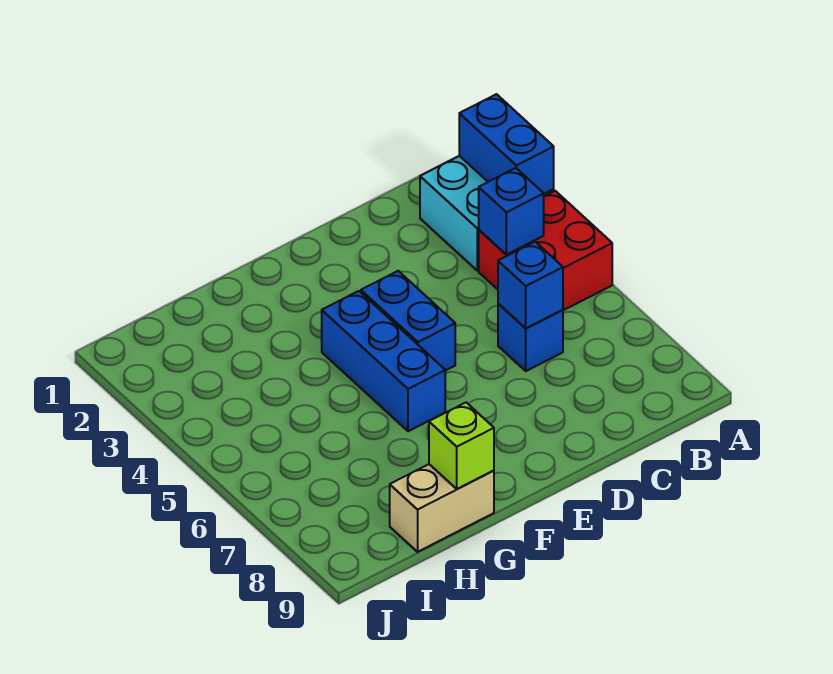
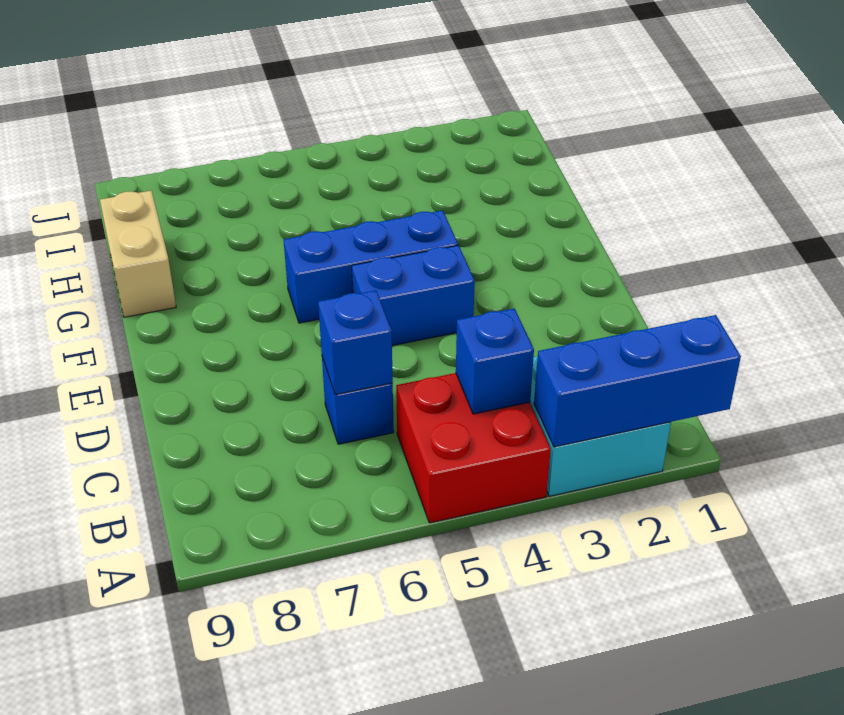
blue brick A2:A3 level 2 -> blue brick A1:A3 level 2
lime brick G9 level 2 -> none

